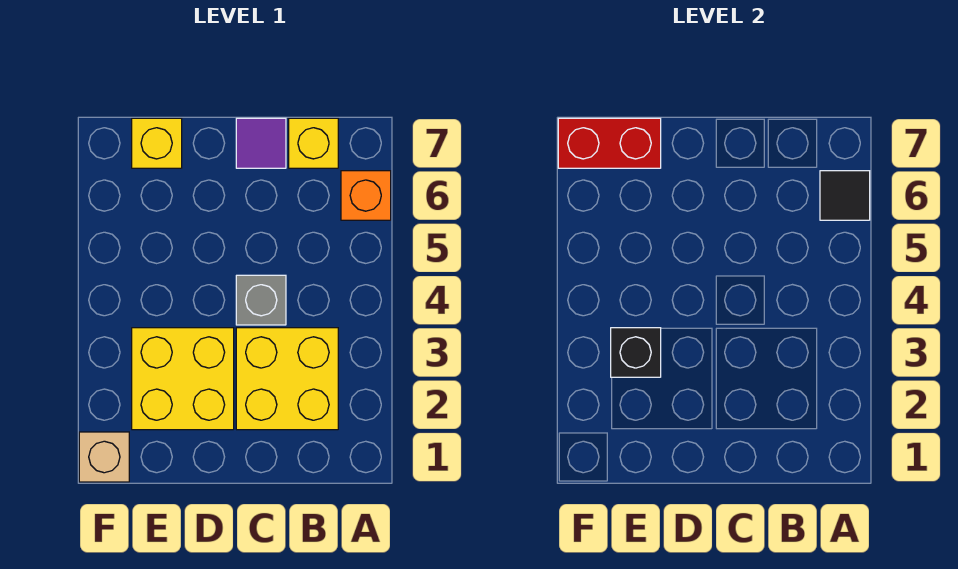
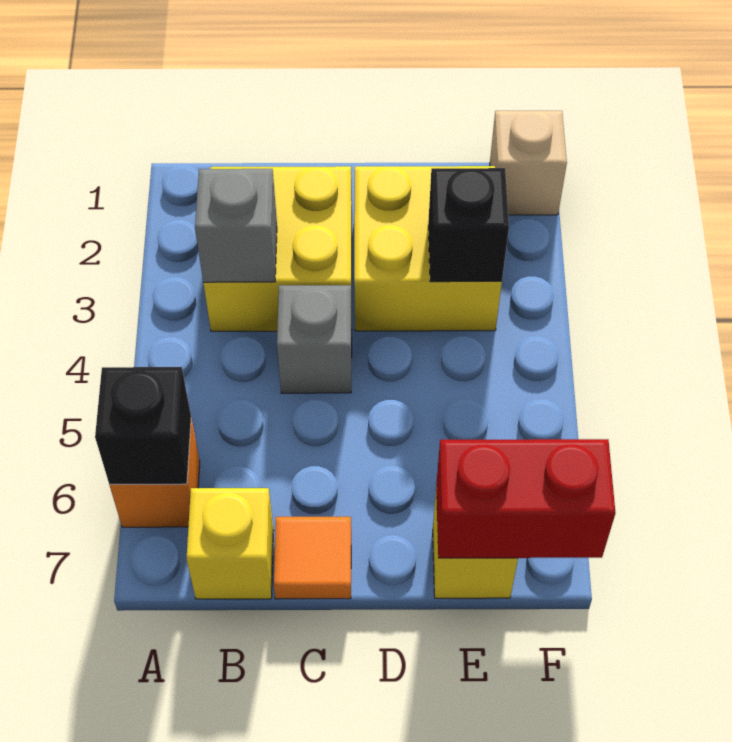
black tile A6 level 2 -> black brick A6 level 2
none -> grey brick B3 level 2
purple tile C7 level 1 -> orange tile C7 level 1

